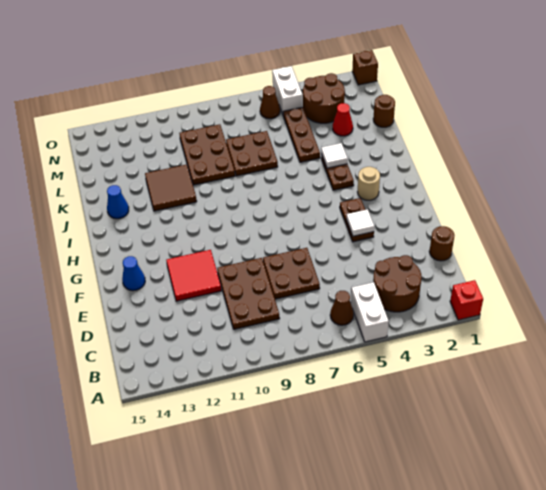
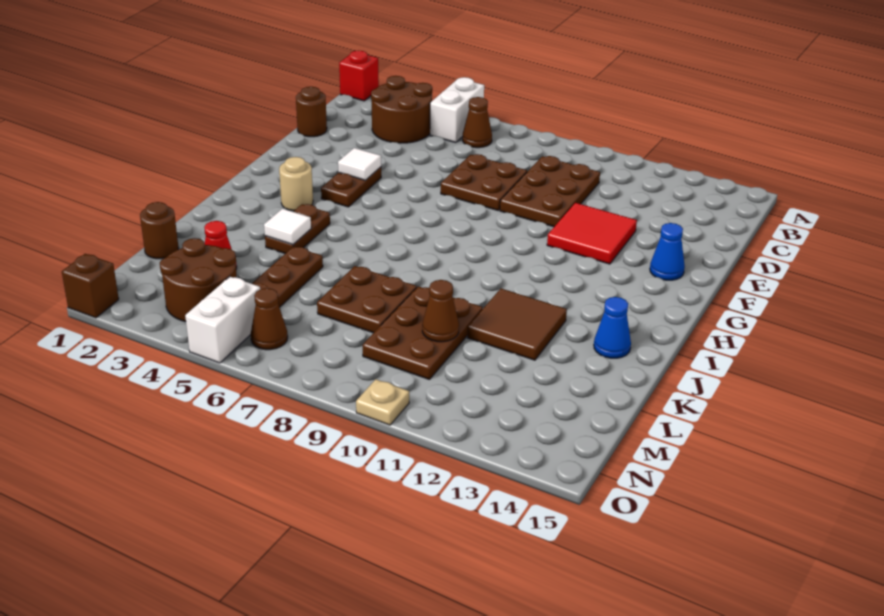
none -> brown cone L10 level 2
none -> tan plate O10 level 1

